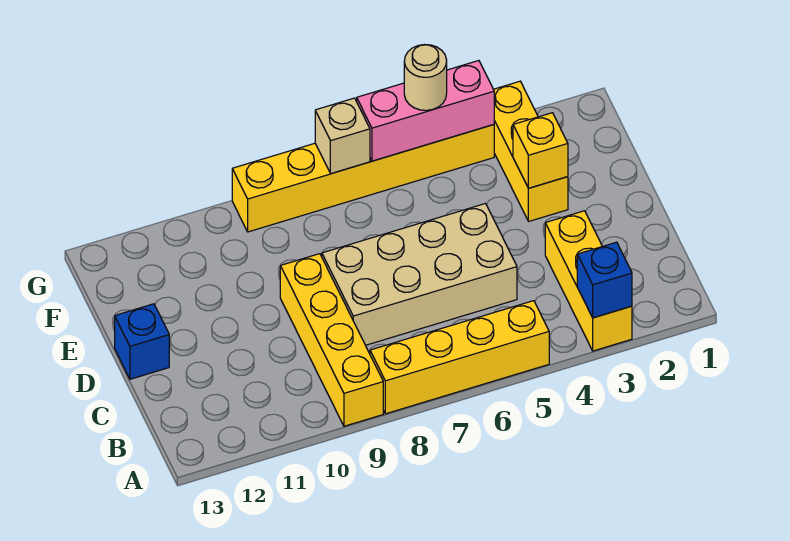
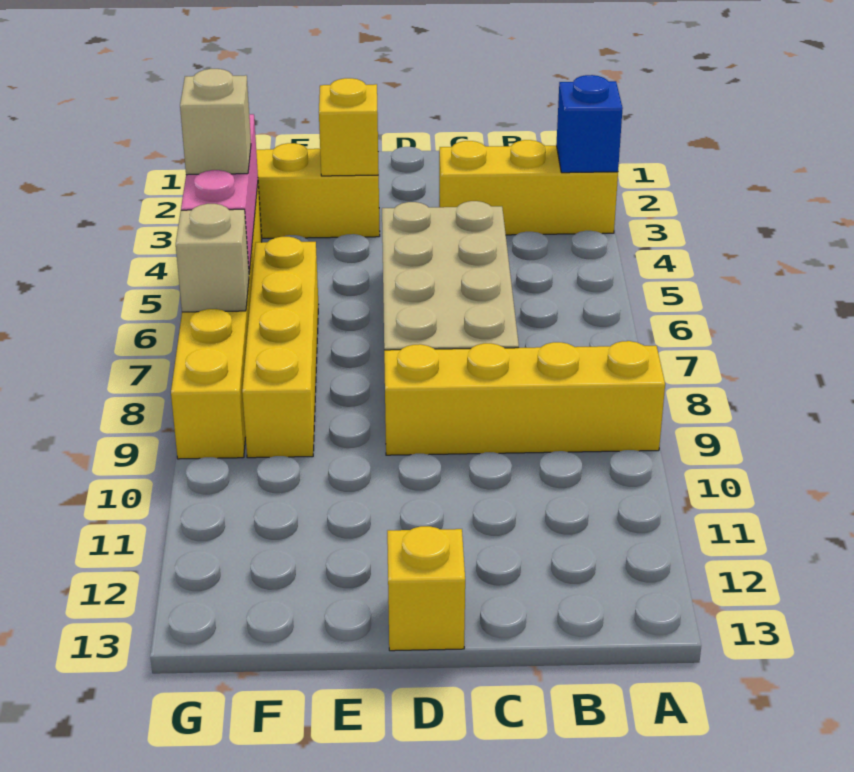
yellow brick A5:A8 level 1 -> yellow brick F6:F9 level 1
blue brick D13 level 1 -> yellow brick D13 level 1
tan round brick G5 level 3 -> tan brick G5 level 3

